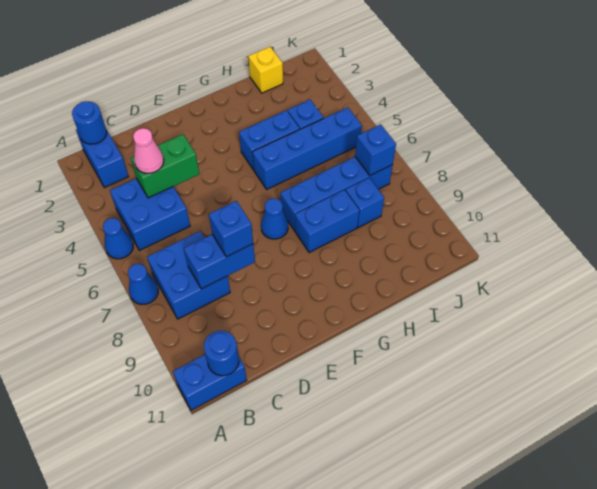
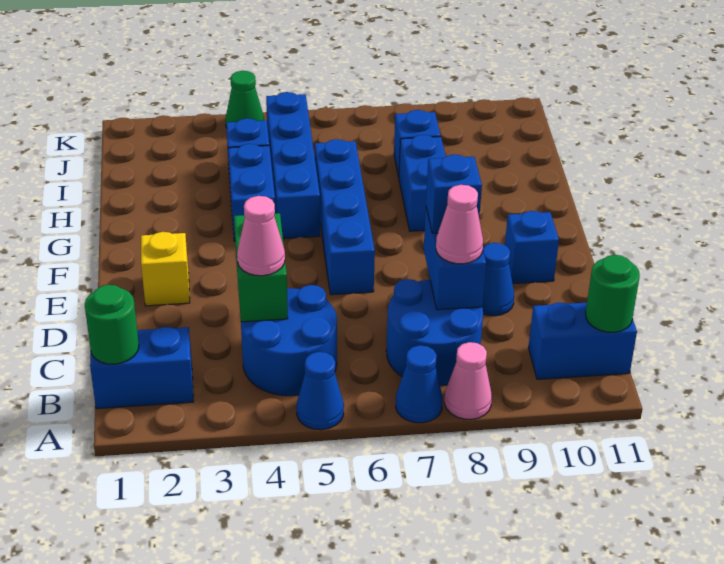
none -> pink cone A8 level 1
blue brick A11:B11 level 1 -> blue brick B10:B11 level 1
blue round brick B1 level 2 -> green round brick B1 level 2
blue brick B4:C5 level 1 -> blue round brick B4:C5 level 1
blue brick B7:C8 level 1 -> blue round brick B7:C8 level 1
blue round brick B11 level 2 -> green round brick B11 level 2
none -> pink cone C8 level 3
blue cone F7 level 1 -> blue cone D9 level 1
blue brick G7:J7 level 1 -> blue brick E6:H6 level 1
yellow brick I1 level 1 -> yellow brick E2 level 1
blue brick J7 level 2 -> blue brick E10 level 1
none -> green cone K4 level 1

